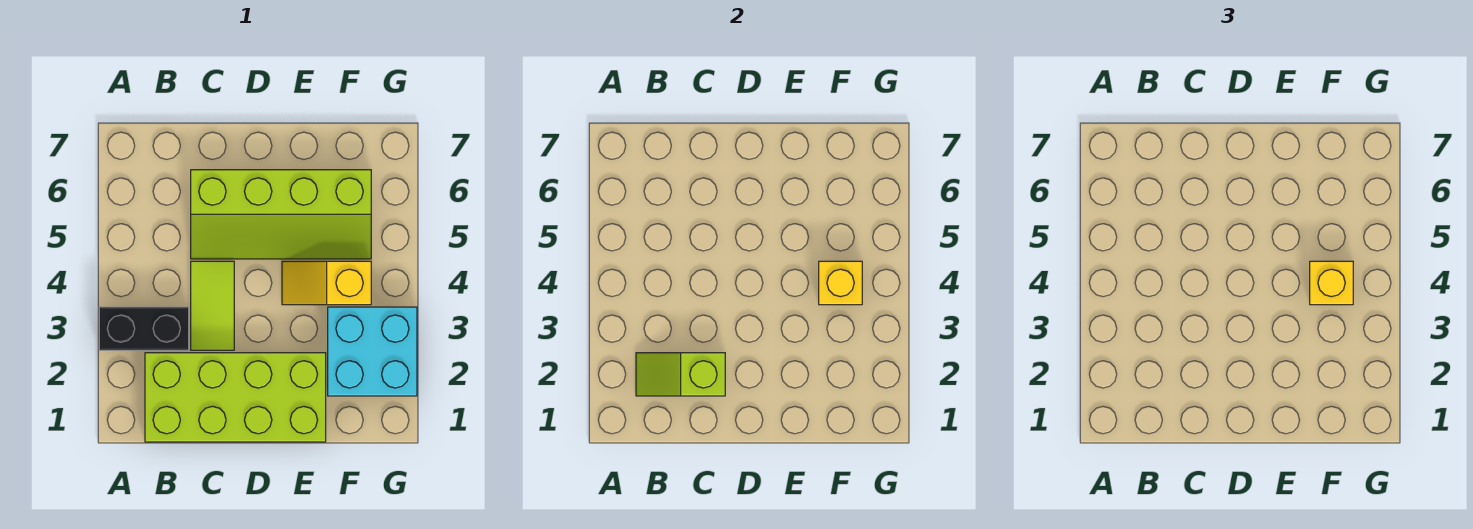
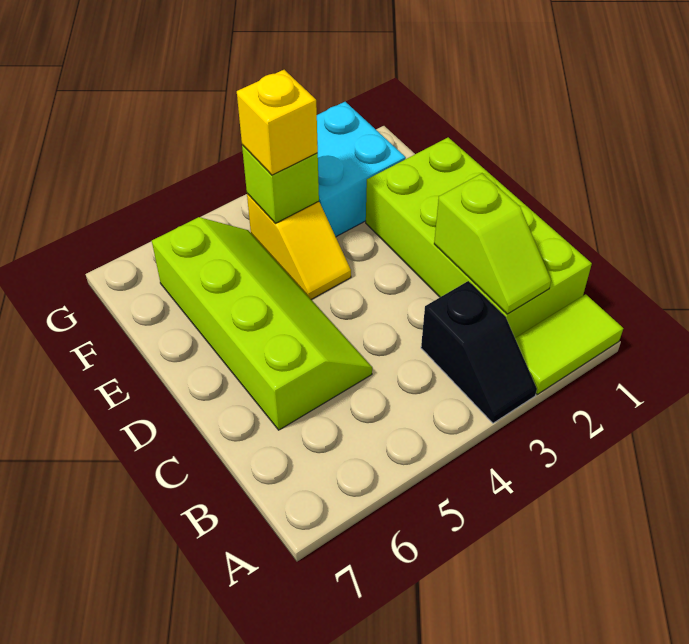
black brick A3:B3 level 1 -> black slope A3:B3 level 1 top B
lime tile C3:C4 level 1 -> lime tile A1:A2 level 1
yellow brick F4 level 2 -> lime brick F4 level 2

